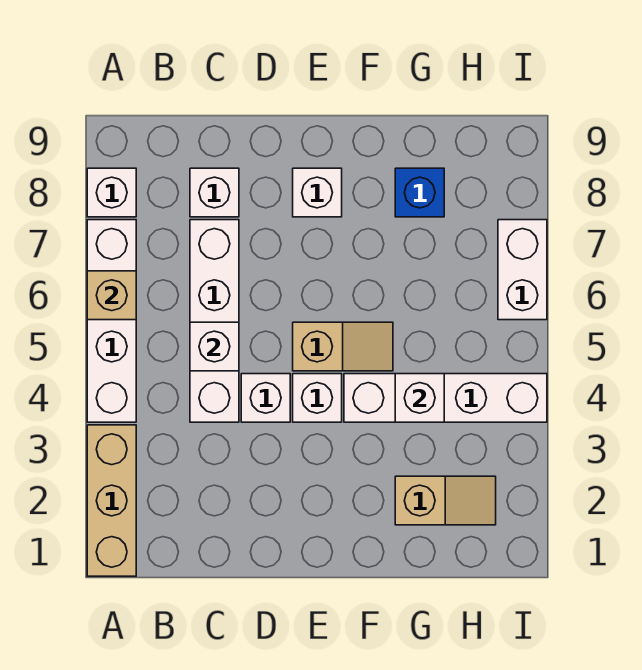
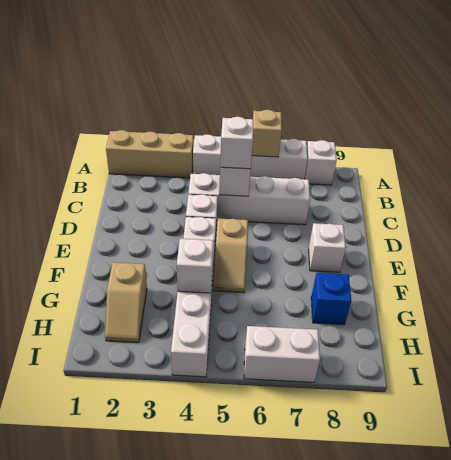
white brick C8 level 1 -> white brick C5 level 3

